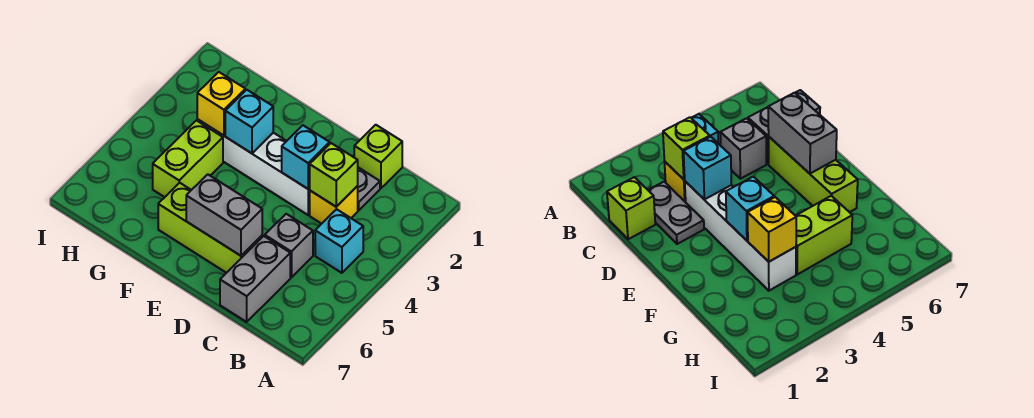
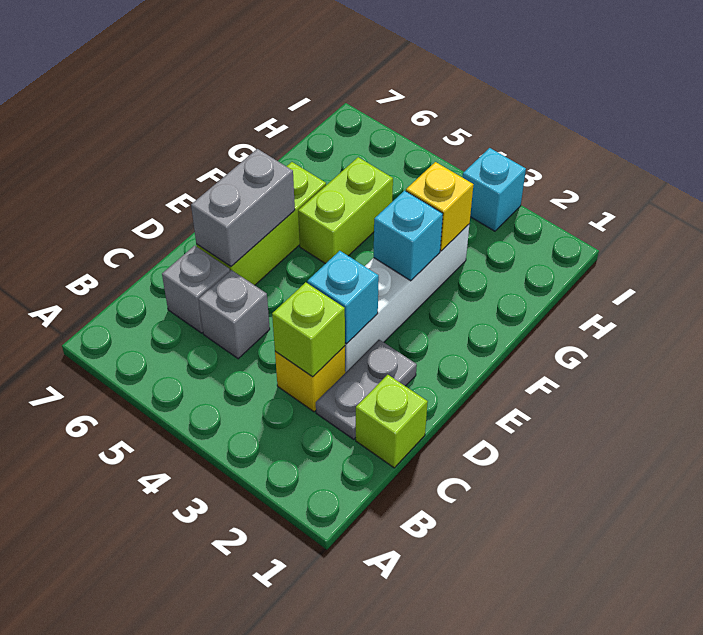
cyan brick B4 level 1 -> cyan brick I3 level 1
grey brick C6:C7 level 1 -> grey brick C6 level 1
lime brick G4:G5 level 1 -> lime brick F5:G5 level 1

